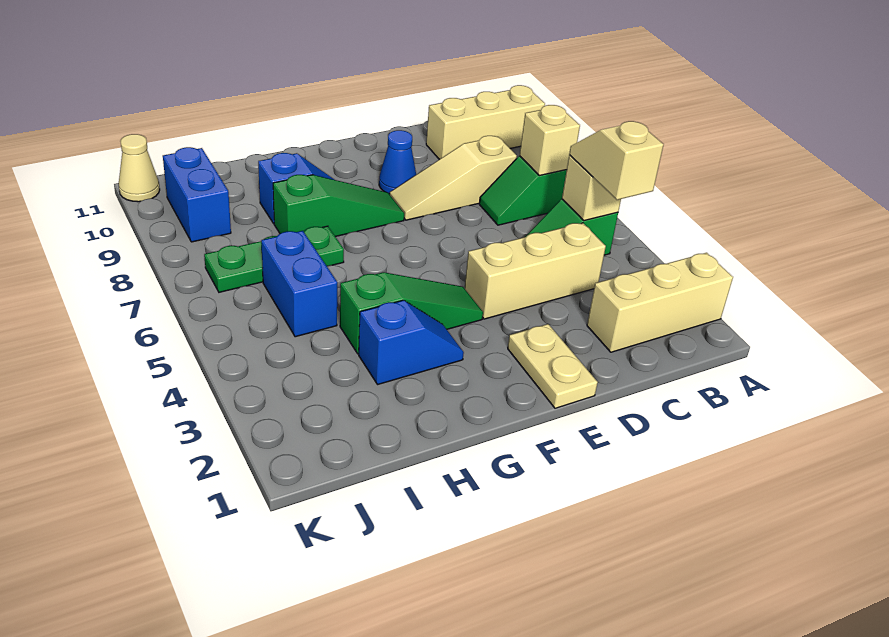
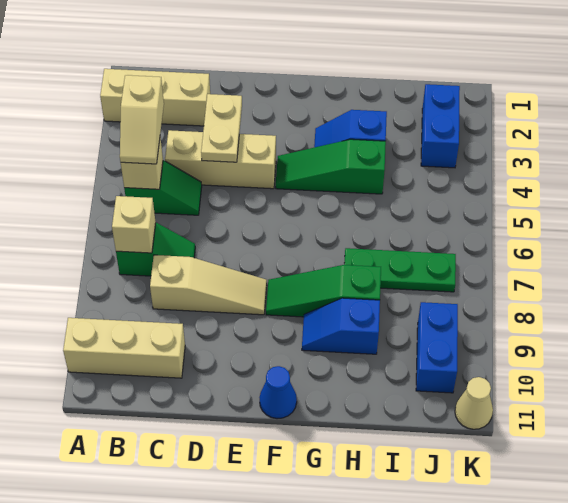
tan plate E1:E2 level 1 -> tan plate D3:D4 level 2
blue cone E9 level 1 -> blue cone F11 level 1
blue brick I5:I6 level 1 -> blue brick J2:J3 level 1

